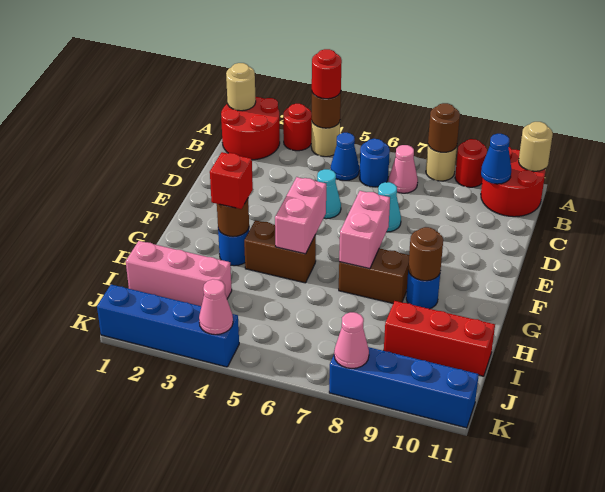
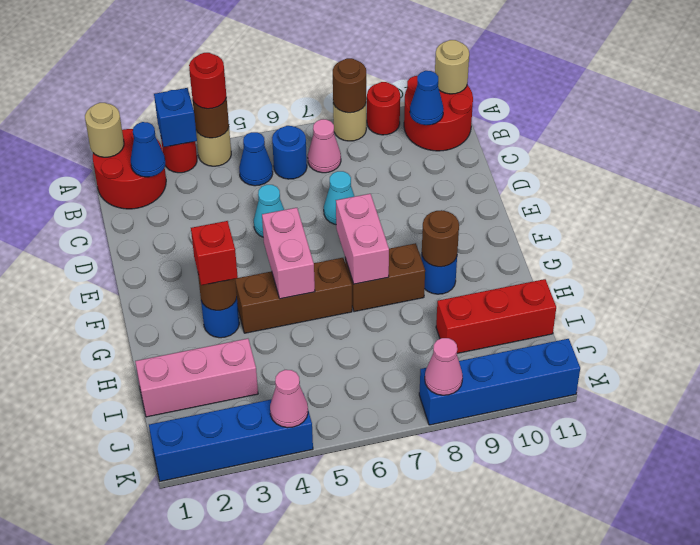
none -> blue brick A3 level 2
none -> blue cone B2 level 2
brown brick G4:G5 level 1 -> brown brick G4:G6 level 1

